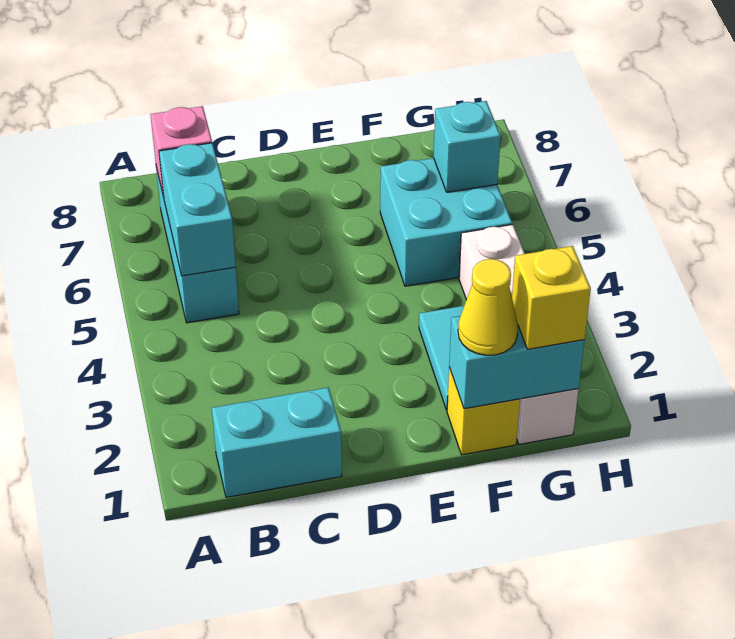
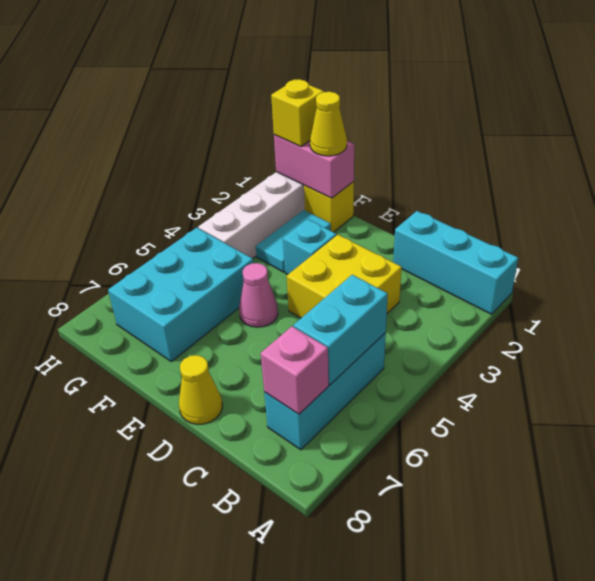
cyan brick B1:C1 level 1 -> cyan brick A1:C1 level 1
none -> yellow brick C3:D4 level 1
none -> yellow cone D8 level 1
none -> pink cone E5 level 1
cyan brick F1:G1 level 2 -> pink brick F1:G1 level 2
cyan brick F5:G6 level 1 -> cyan brick F5:G7 level 1
cyan brick G6 level 2 -> cyan brick E3 level 1

